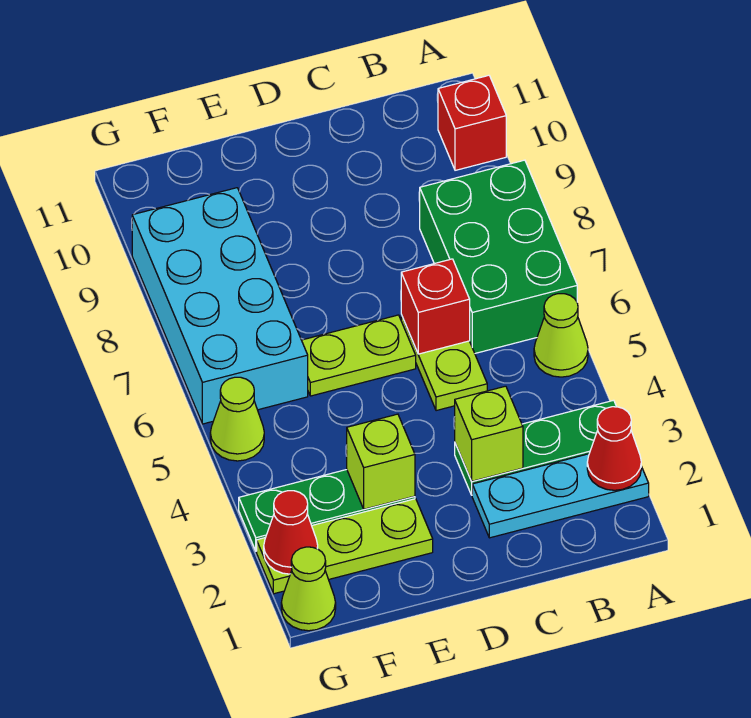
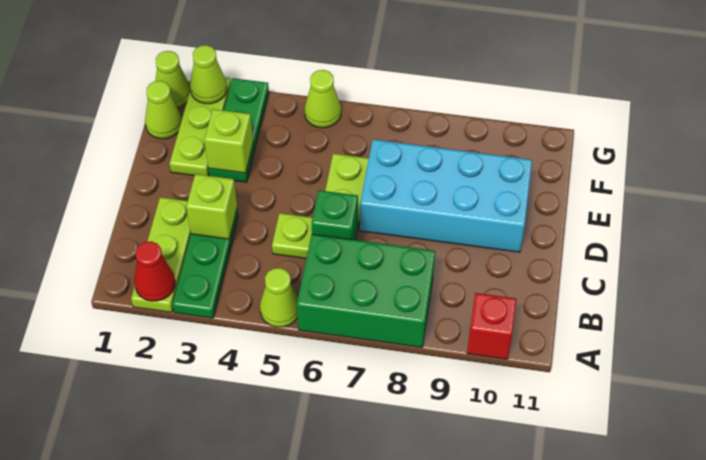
cyan plate A2:C2 level 1 -> lime plate A2:C2 level 1
red brick C6 level 2 -> green brick C6 level 2
none -> lime cone F1 level 1
cyan brick F6:G9 level 1 -> cyan brick D7:E10 level 1
red cone G2 level 2 -> lime cone G2 level 2

